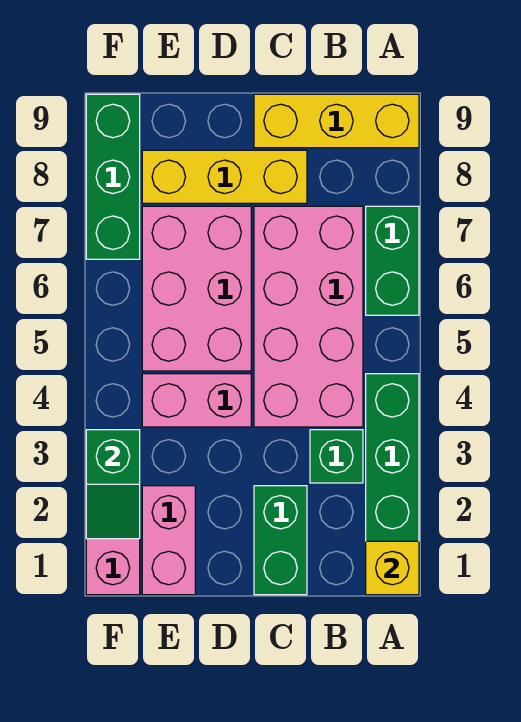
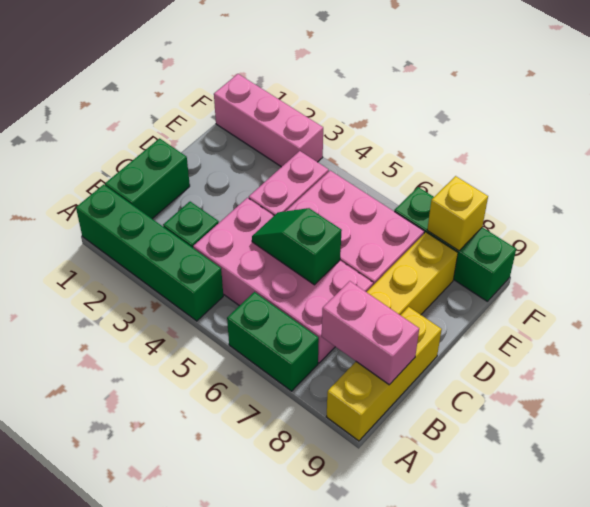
yellow brick A1 level 2 -> yellow brick F8 level 2
green brick C1:C2 level 1 -> green brick B1:C1 level 1
pink brick E1:E2 level 1 -> pink brick B8:B9 level 2
green slope F2:F3 level 2 top 3 -> green slope C5:C6 level 2 top 6

